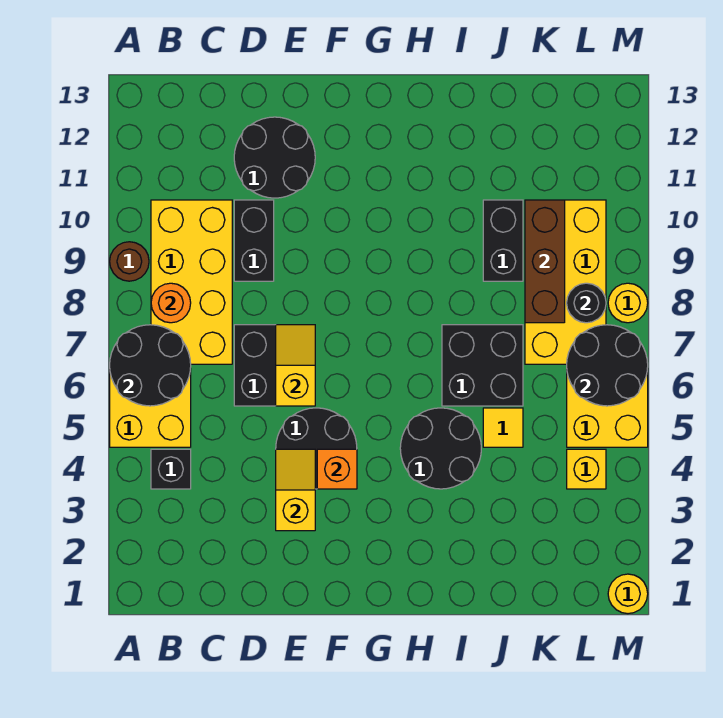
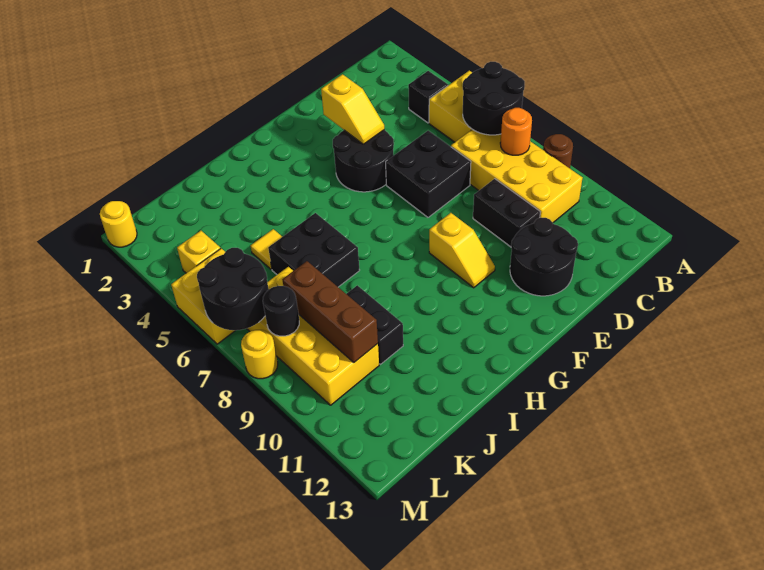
yellow slope E6:E7 level 2 top 6 -> yellow slope F9:F10 level 1 top 9
orange brick F4 level 2 -> none
black round brick H4:I5 level 1 -> none

